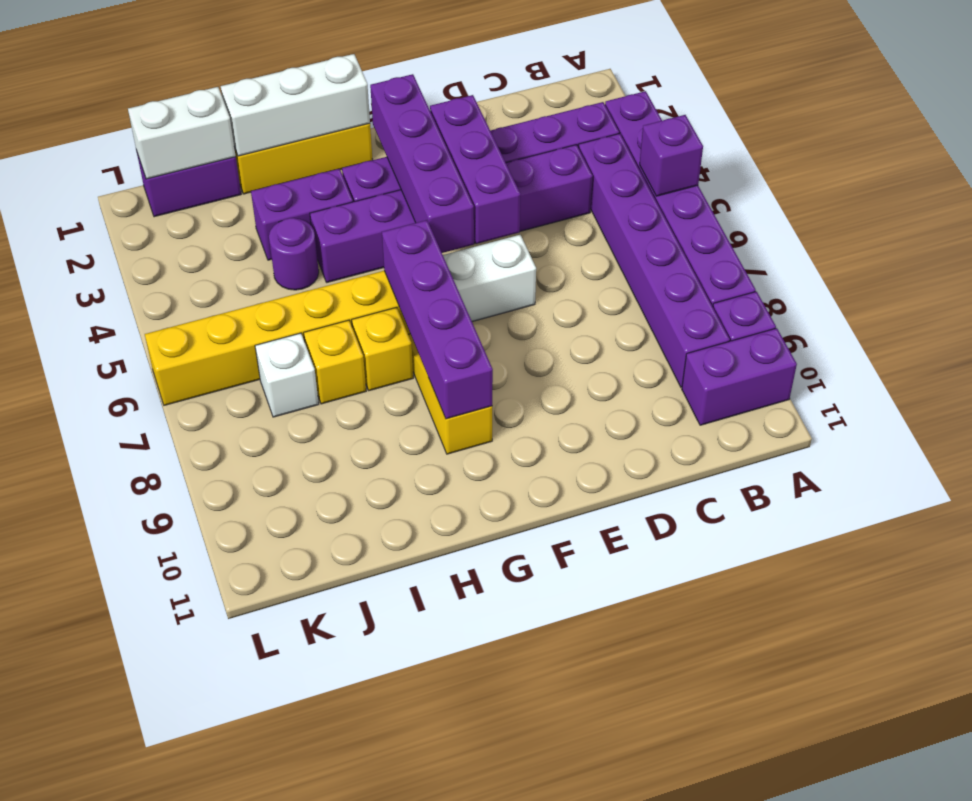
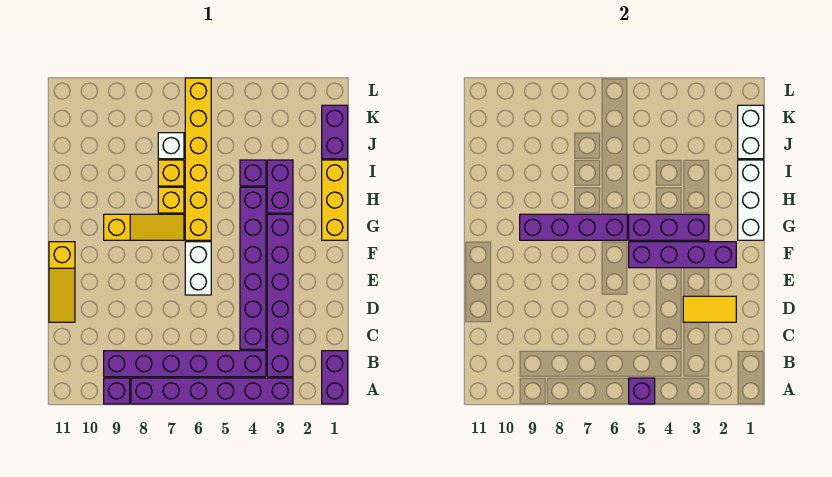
purple brick A10:B10 level 1 -> purple brick A1:B1 level 1
none -> yellow tile D2:D3 level 2
none -> yellow slope D11:F11 level 1 top F
purple brick E3:E5 level 2 -> purple brick G3:G5 level 2
purple round brick I4 level 1 -> purple brick I4 level 1

